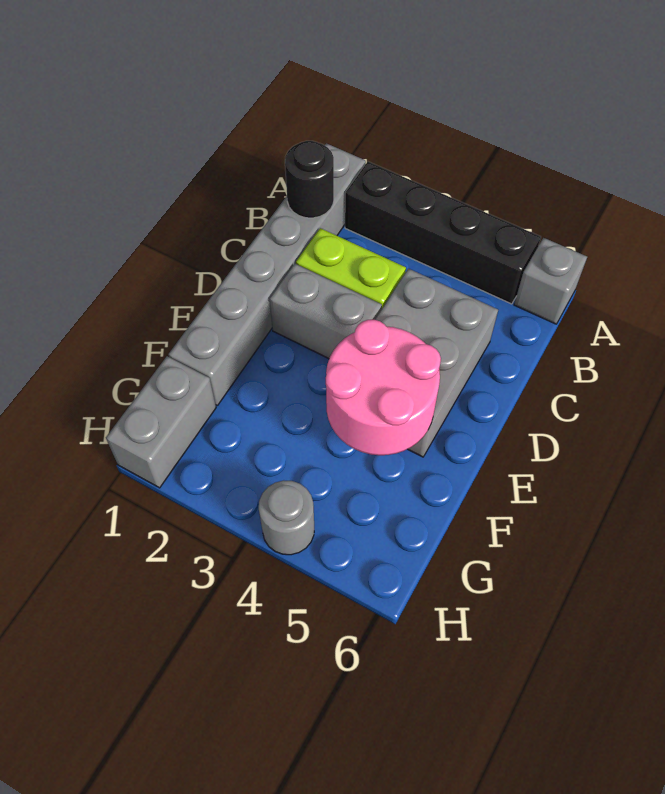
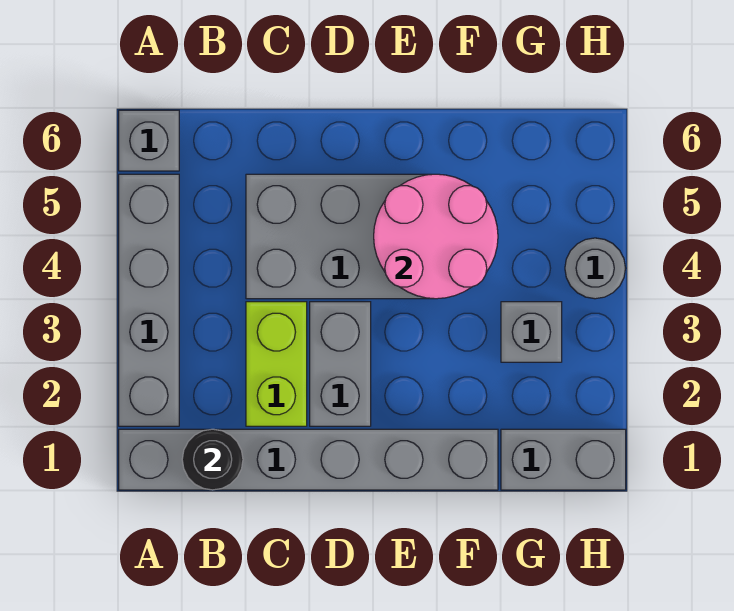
black brick A2:A5 level 1 -> grey brick A2:A5 level 1
none -> grey brick G3 level 1

